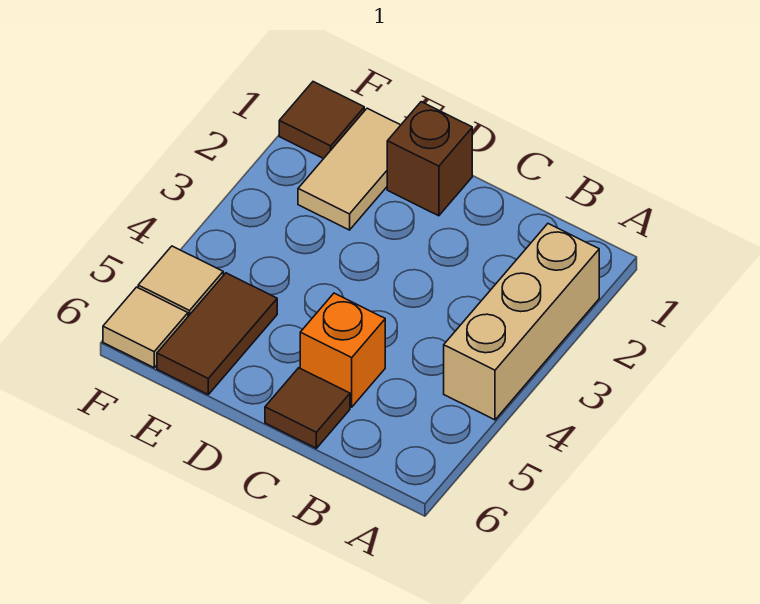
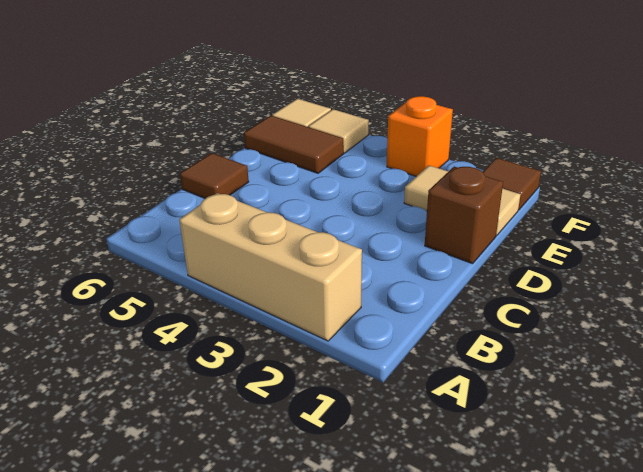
orange brick C5 level 1 -> orange brick F3 level 1

